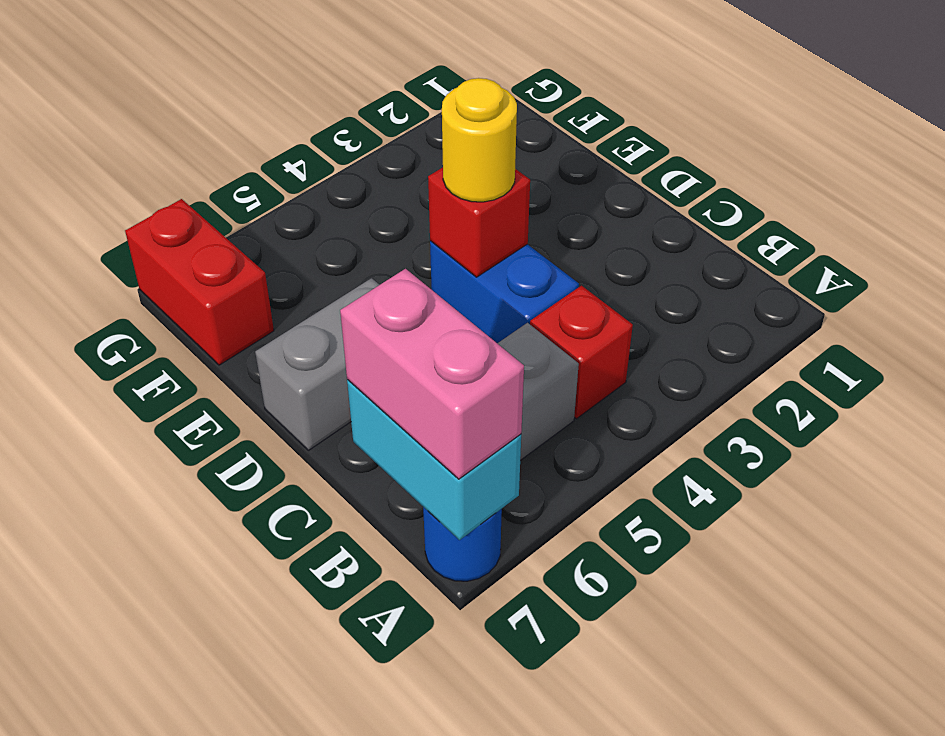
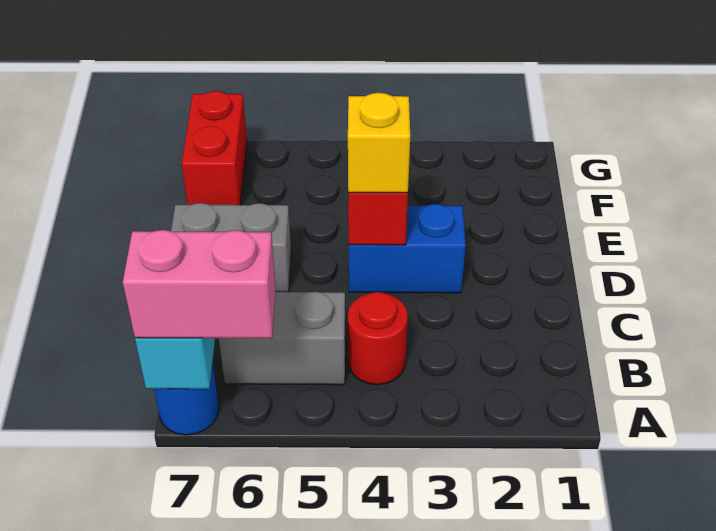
pink brick A7:B7 level 3 -> pink brick A6:A7 level 3
red brick B4 level 1 -> red round brick B4 level 1
blue brick C4:D4 level 1 -> blue brick D3:D4 level 1
yellow round brick D4 level 3 -> yellow brick D4 level 3

